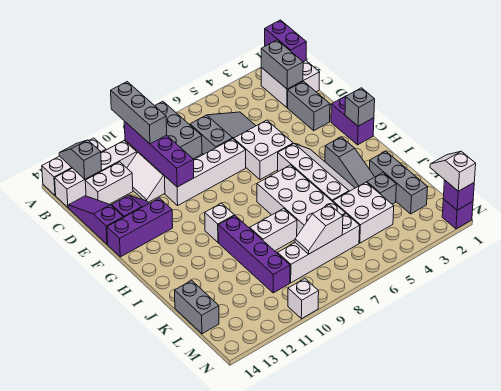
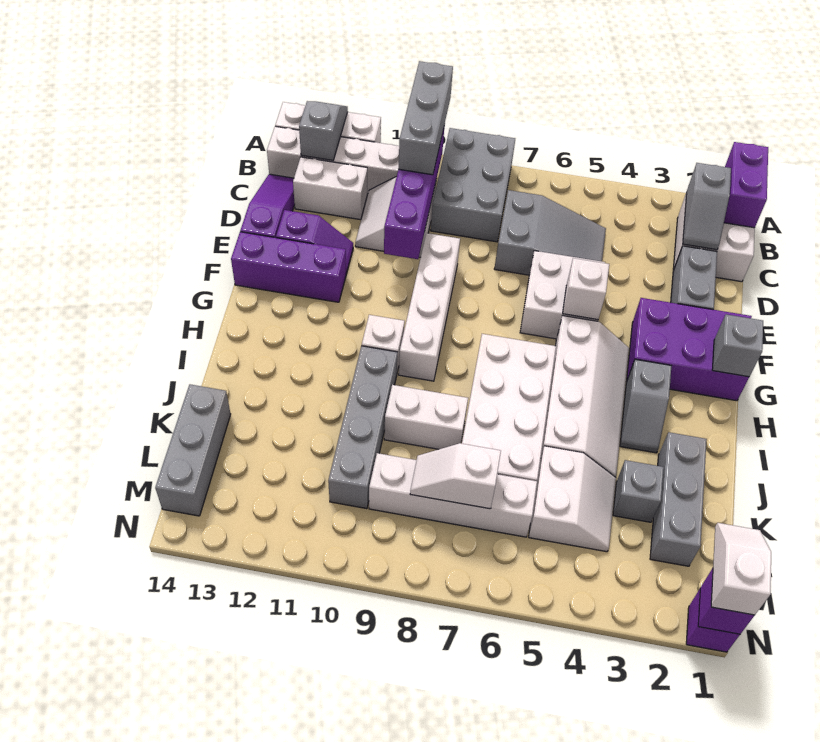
grey brick B2:C2 level 2 -> grey slope B2:C2 level 2 top B
white brick E7:E10 level 1 -> white brick E9:H9 level 1
purple brick F1:G1 level 1 -> purple brick F1:G3 level 1
grey slope H3:J3 level 1 top H -> grey slope H3:I3 level 1 top H
purple brick I10:L10 level 1 -> grey brick I10:L10 level 1
white brick K4:L5 level 1 -> white slope K4:L5 level 1 top 5
grey brick K14:L14 level 1 -> grey brick K14:M14 level 1
white brick N10 level 1 -> white brick F5 level 2

